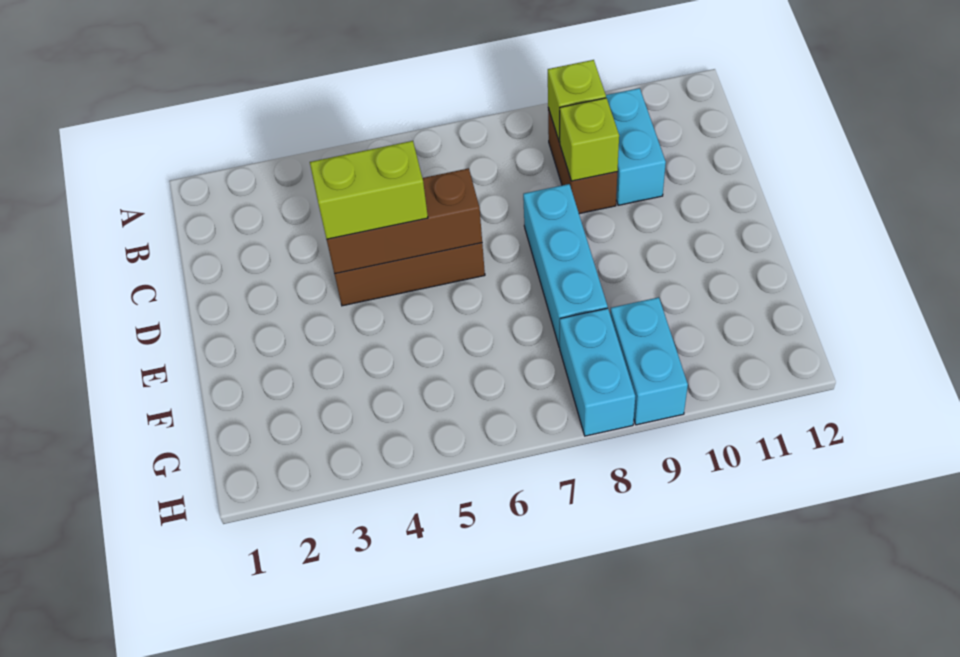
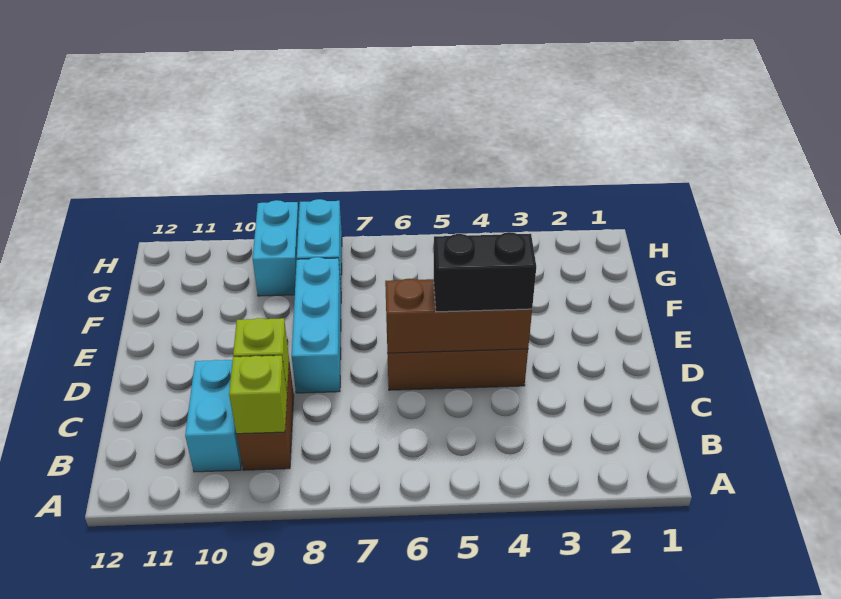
lime brick D4:D5 level 3 -> black brick D4:D5 level 3

